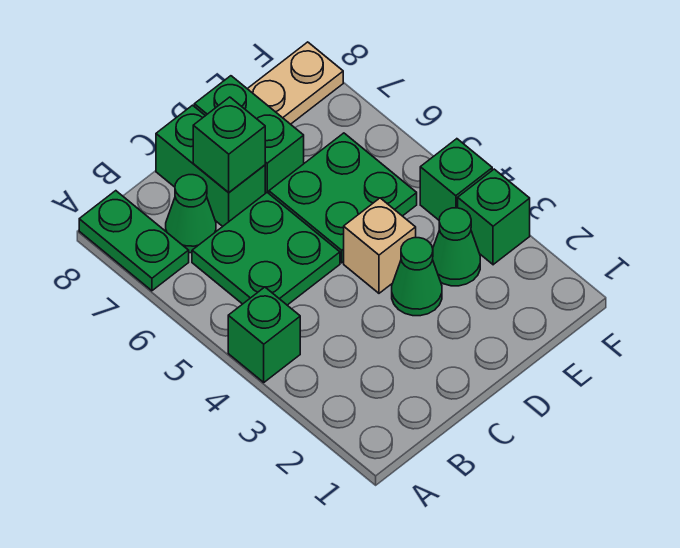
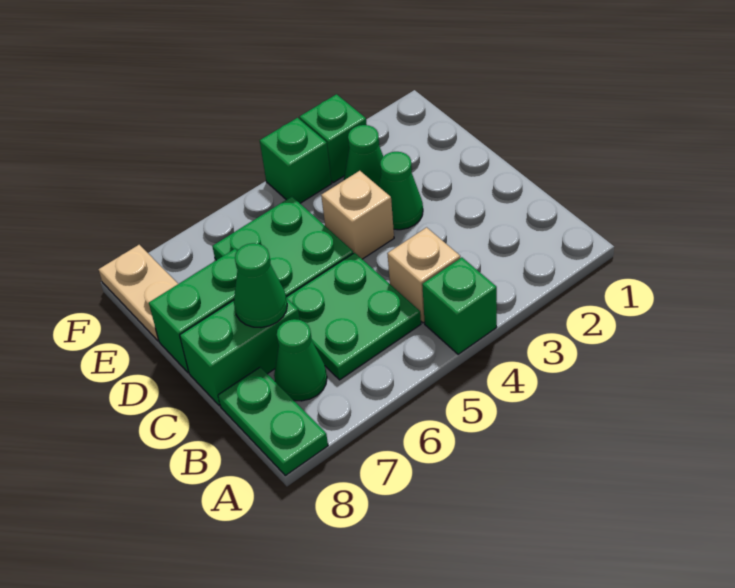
green plate A7:A8 level 1 -> green plate A8:B8 level 1
none -> tan brick B4 level 1
green brick C7 level 2 -> green cone C7 level 2

